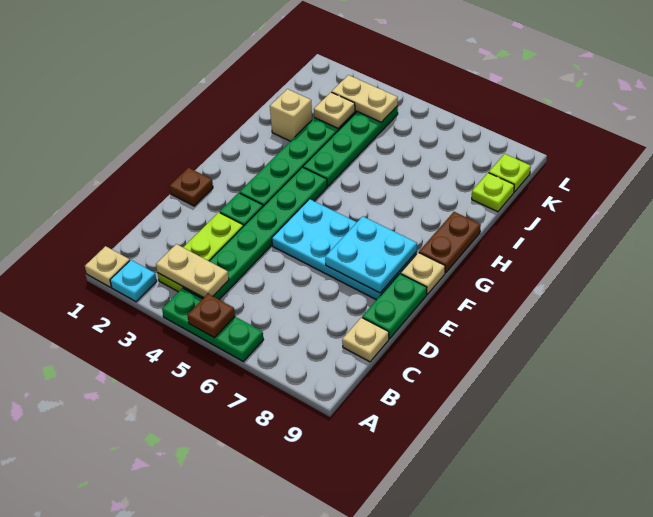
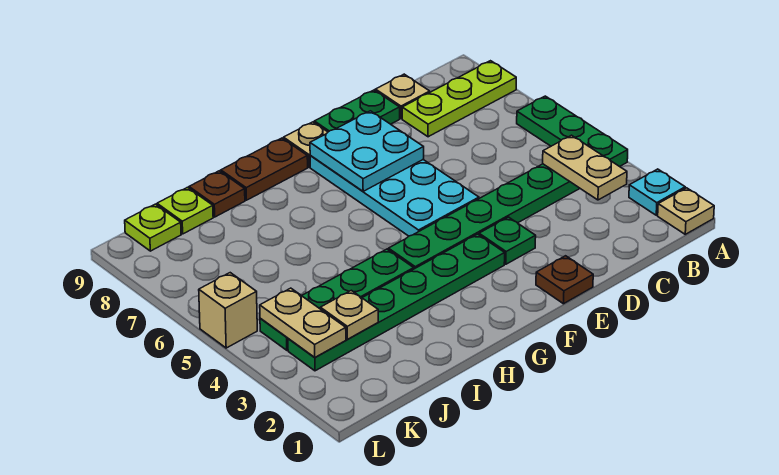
brown plate A5 level 2 -> brown plate I9 level 1
lime plate B3:D3 level 1 -> lime plate A8:C8 level 1
tan brick I2 level 1 -> tan brick L5 level 1

